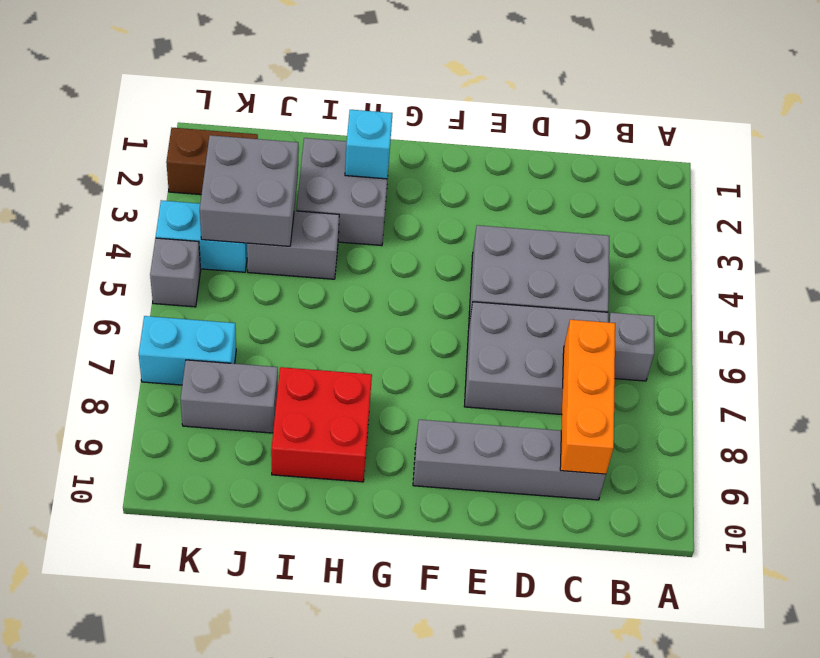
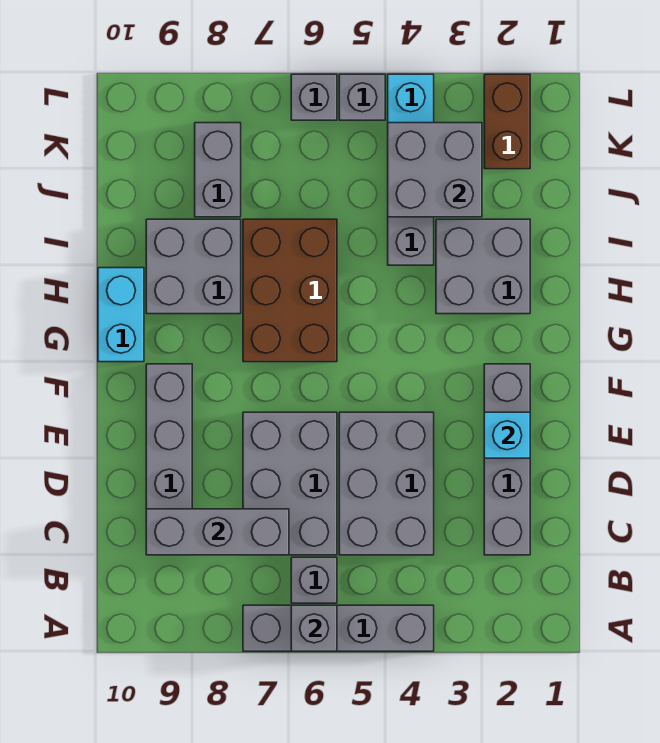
none -> grey brick A4:A7 level 1
none -> grey brick A6 level 2
none -> grey brick C2:F2 level 1
orange brick C7:C9 level 2 -> grey brick C7:C9 level 2
none -> brown brick G6:I7 level 1
cyan brick H2 level 2 -> cyan brick E2 level 2
red brick H8:I9 level 1 -> grey brick H8:I9 level 1
cyan brick K7:L7 level 1 -> cyan brick G10:H10 level 1
none -> grey brick L6 level 1

